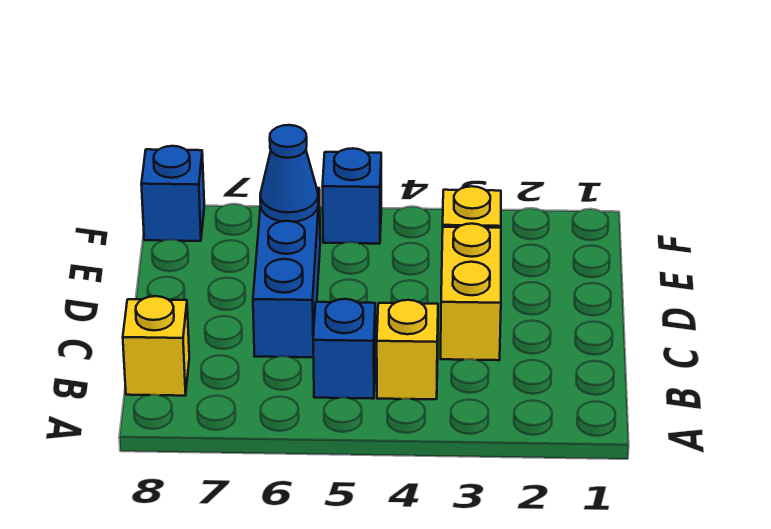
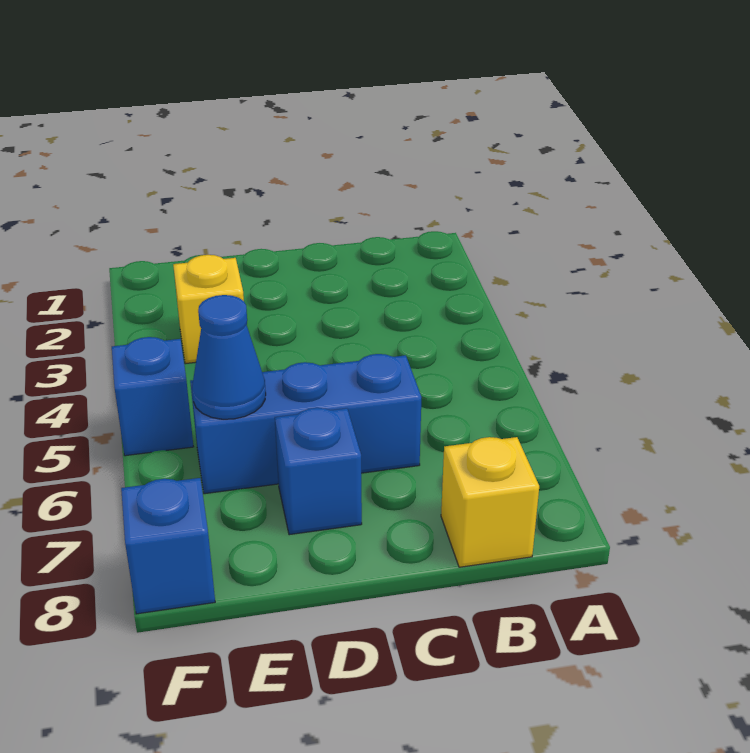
yellow brick B4 level 1 -> none
blue brick B5 level 1 -> blue brick D7 level 1
yellow brick C3:D3 level 1 -> none

